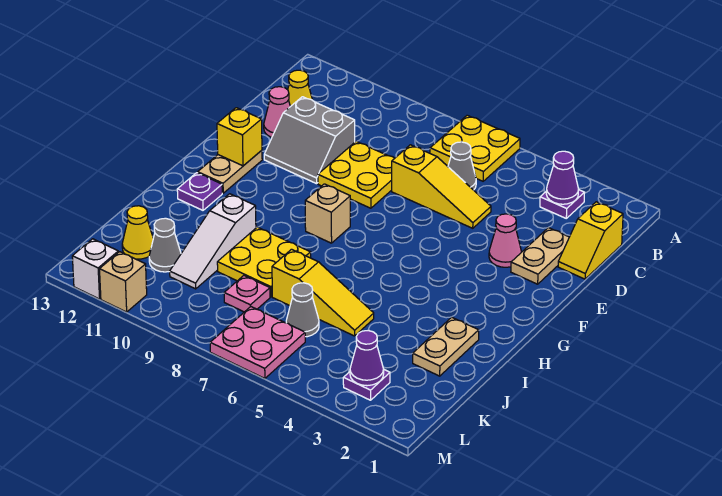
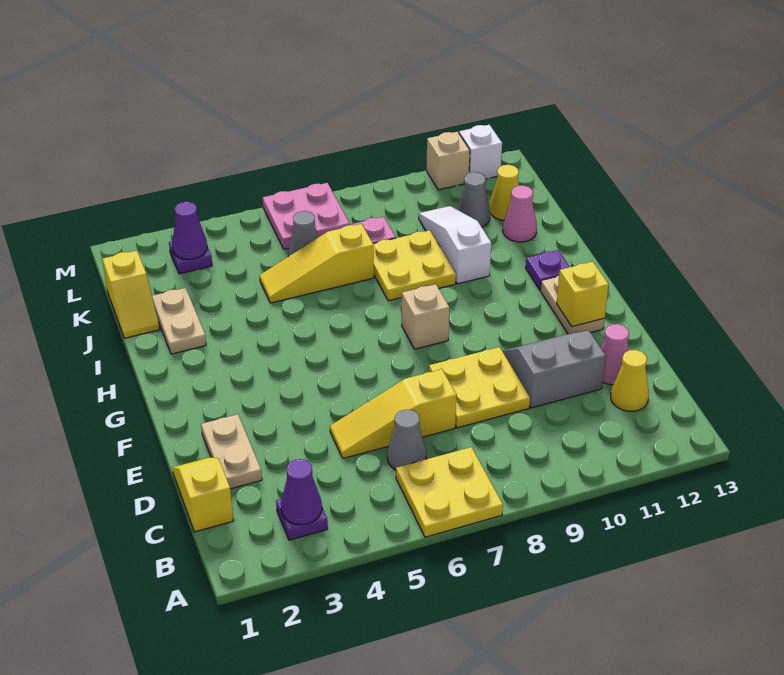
pink cone E3 level 1 -> pink cone J12 level 1
none -> yellow slope J1:K1 level 1 top K

